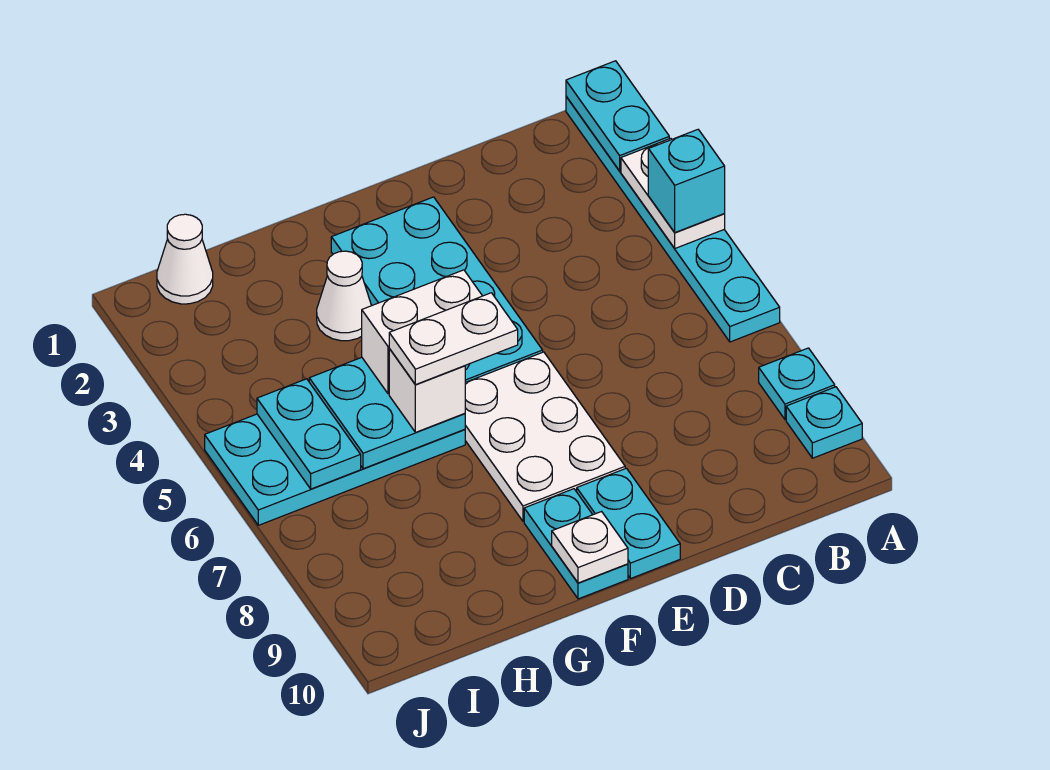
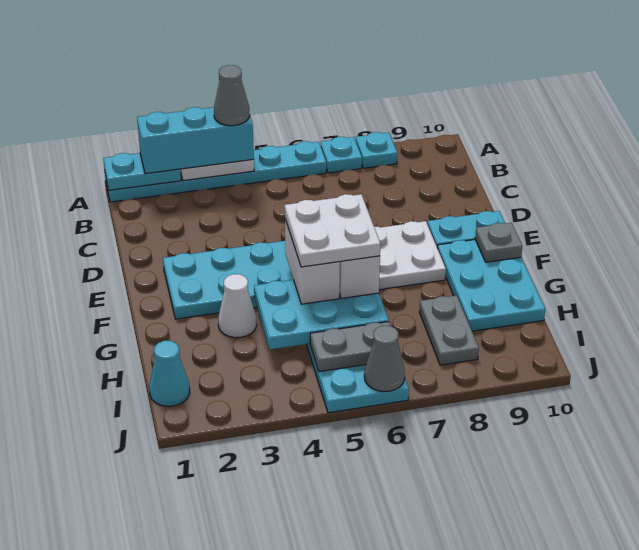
cyan brick A4 level 3 -> cyan brick A2:A4 level 3
none -> grey cone A4 level 4
cyan plate A9 level 1 -> cyan plate A7 level 1
white plate F6:G6 level 4 -> white plate F5:G6 level 4
cyan plate F9:F10 level 1 -> cyan plate F9:H10 level 1
white plate F10 level 2 -> grey plate F10 level 2
cyan plate G5:H6 level 2 -> cyan plate G4:H6 level 2
none -> grey plate H8:I8 level 1
white cone I1 level 1 -> cyan cone I1 level 1
cyan plate I5:I6 level 2 -> grey plate I5:I6 level 2
none -> grey cone J6 level 2

